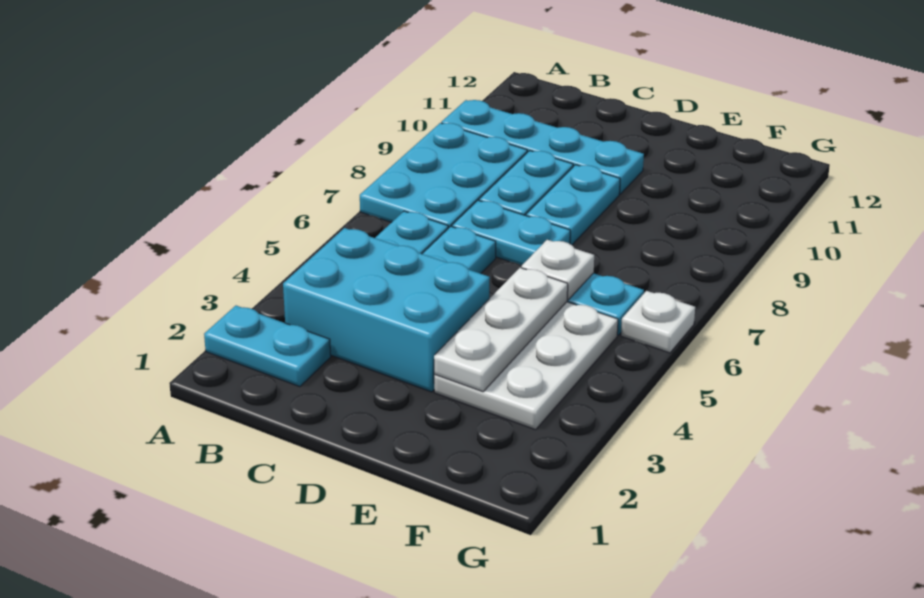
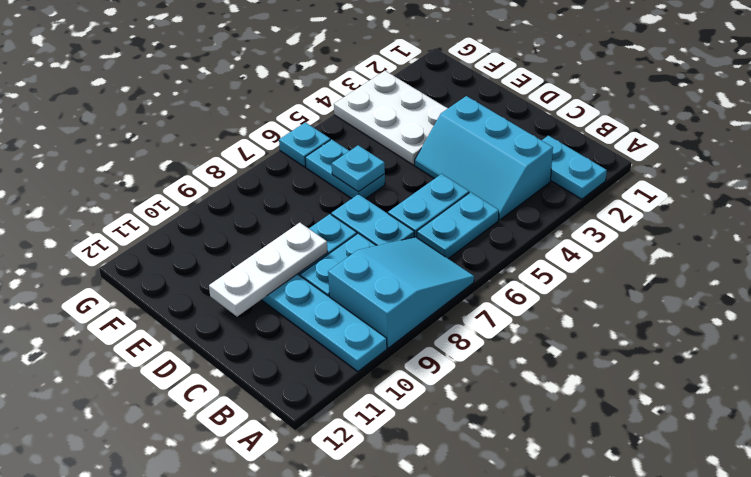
cyan plate A7:B9 level 1 -> cyan slope A7:B9 level 1 top 9
cyan brick B3:D4 level 1 -> cyan slope B3:D4 level 1 top 3
white plate E3:F5 level 1 -> white plate E3:G4 level 1
white plate E3:E5 level 2 -> white plate D9:D11 level 2
white plate E6 level 2 -> cyan plate E6 level 2
white plate G6 level 1 -> cyan plate G6 level 1

